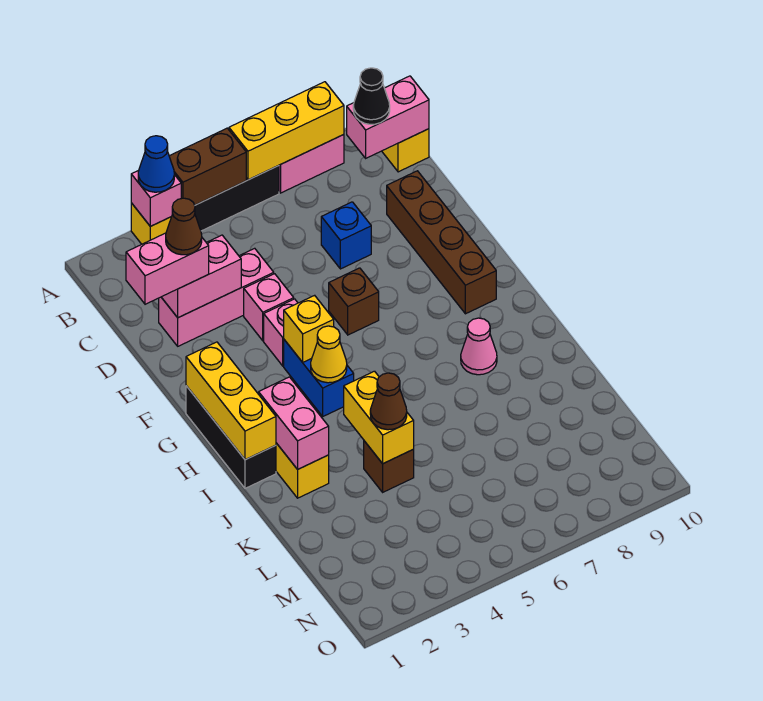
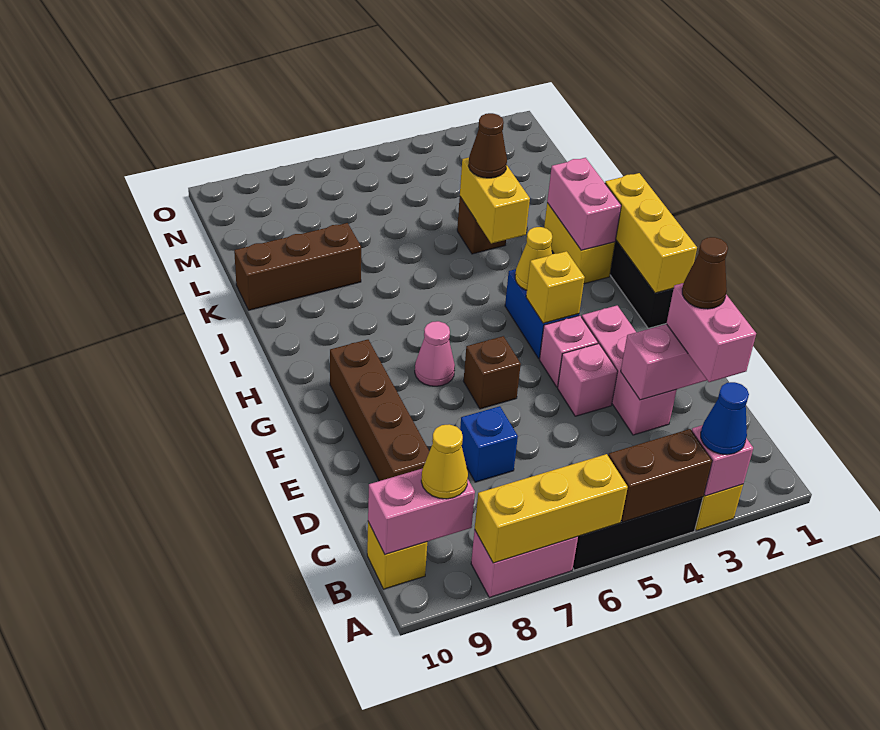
black cone B9 level 3 -> yellow cone B9 level 3
pink brick D1:D2 level 3 -> pink brick C2:D2 level 3
pink brick D2:D4 level 1 -> pink brick D3:F3 level 1
pink cone I8 level 1 -> pink cone G7 level 1
none -> brown brick K8:K10 level 1

